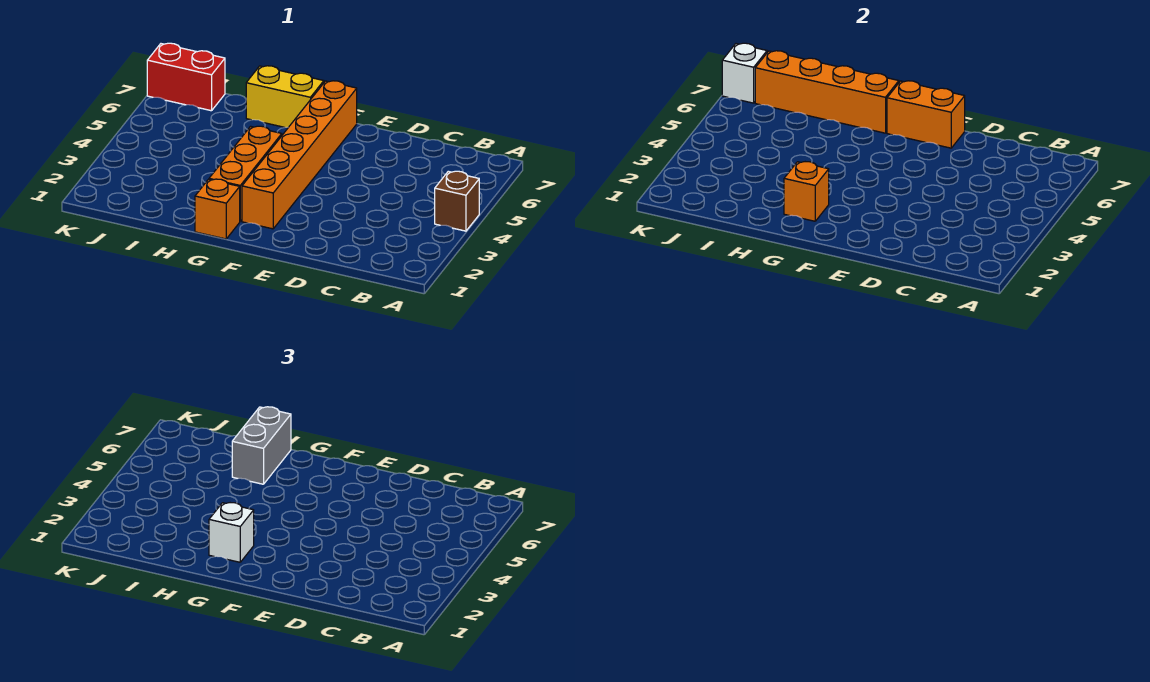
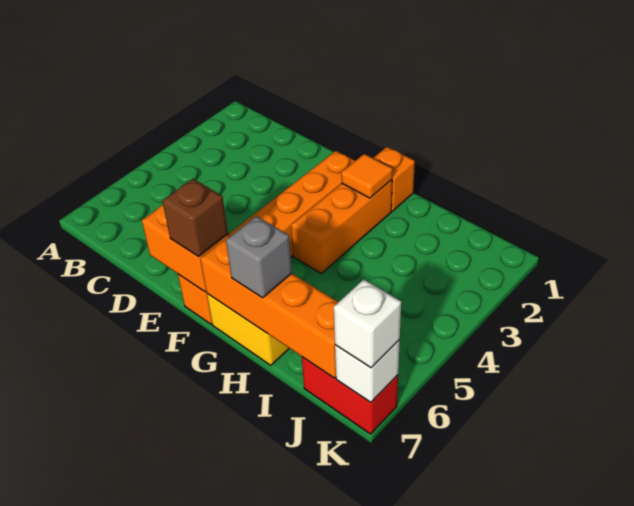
brown brick A4 level 1 -> brown brick F7 level 3
orange brick G2 level 2 -> orange tile G2 level 2
white brick G2 level 3 -> white brick K7 level 3
grey brick H6:H7 level 3 -> grey brick H7 level 3

